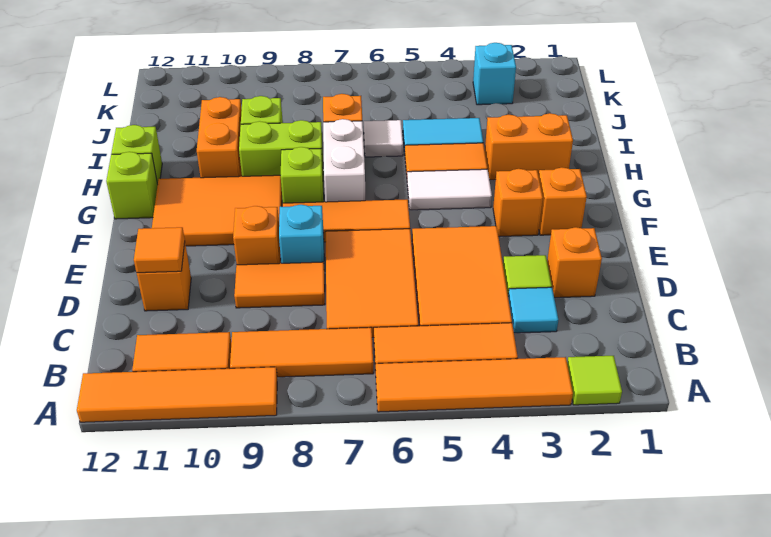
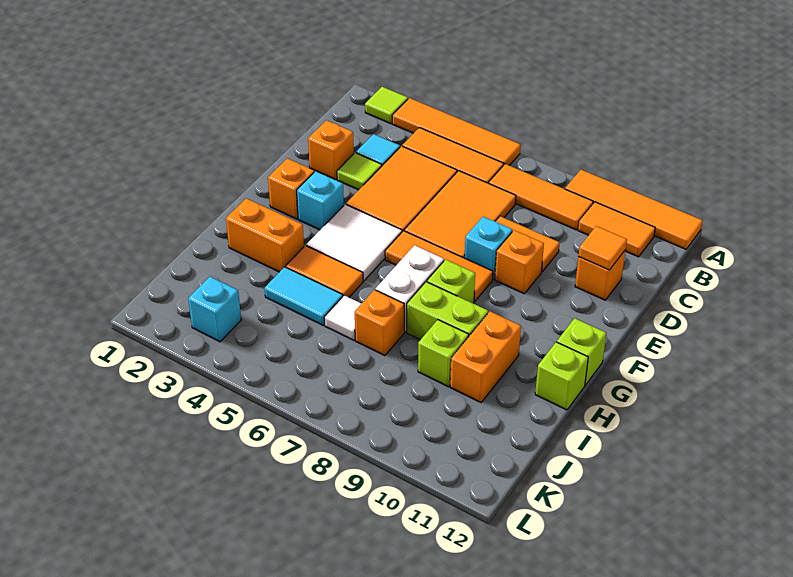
orange brick F3 level 1 -> cyan brick F3 level 1
orange tile F9:G11 level 1 -> none
white tile G4:G5 level 1 -> white tile F4:G5 level 1

